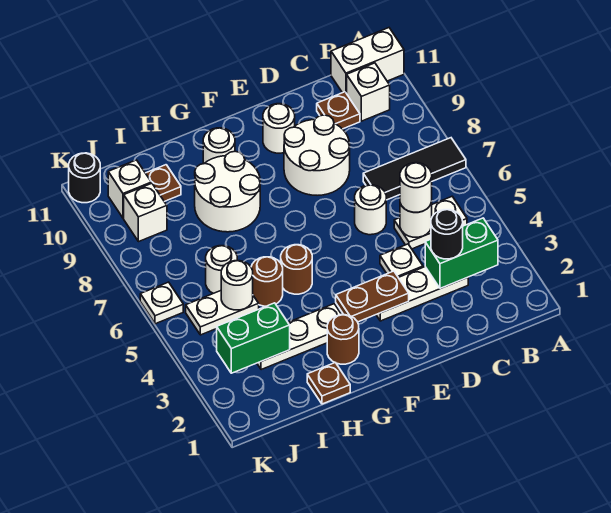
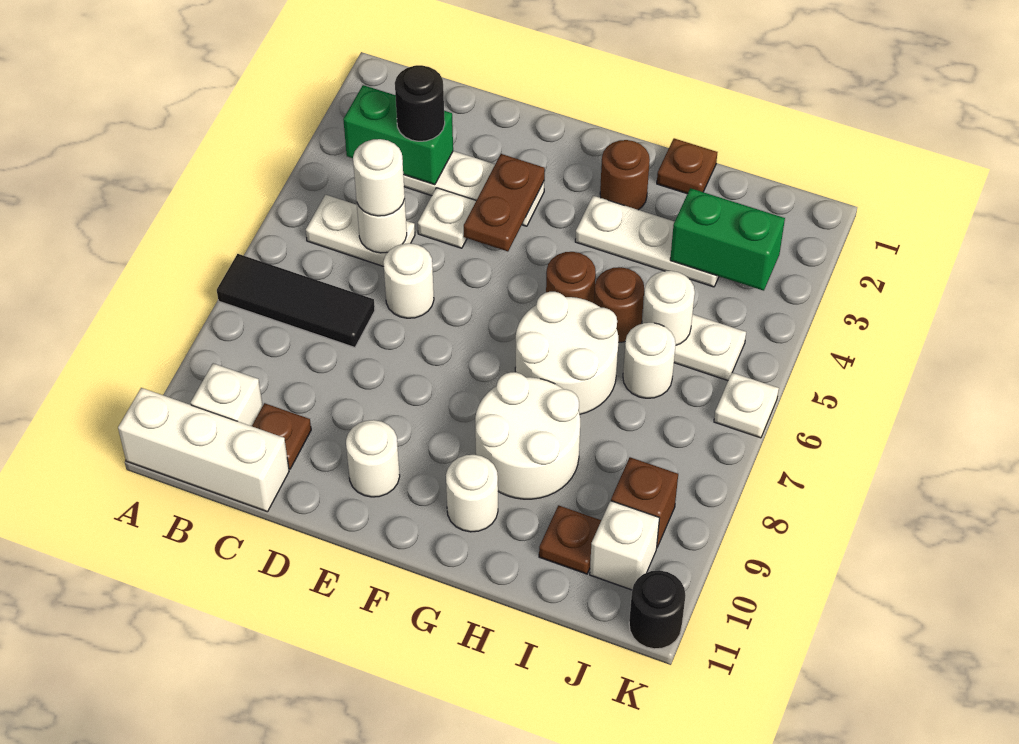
white brick A11:B11 level 1 -> white brick A11:C11 level 1
white round brick D8:E9 level 1 -> white round brick G6:H7 level 1
brown plate E3:F3 level 2 -> brown plate E3:E4 level 2
white brick J9 level 1 -> brown brick J9 level 1

